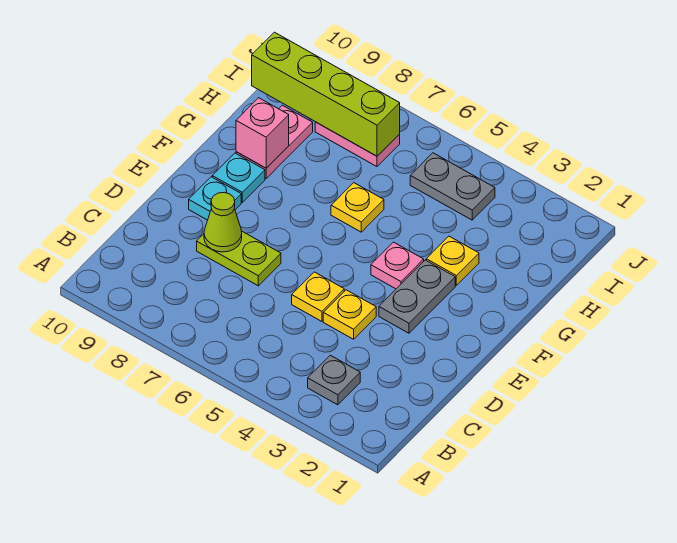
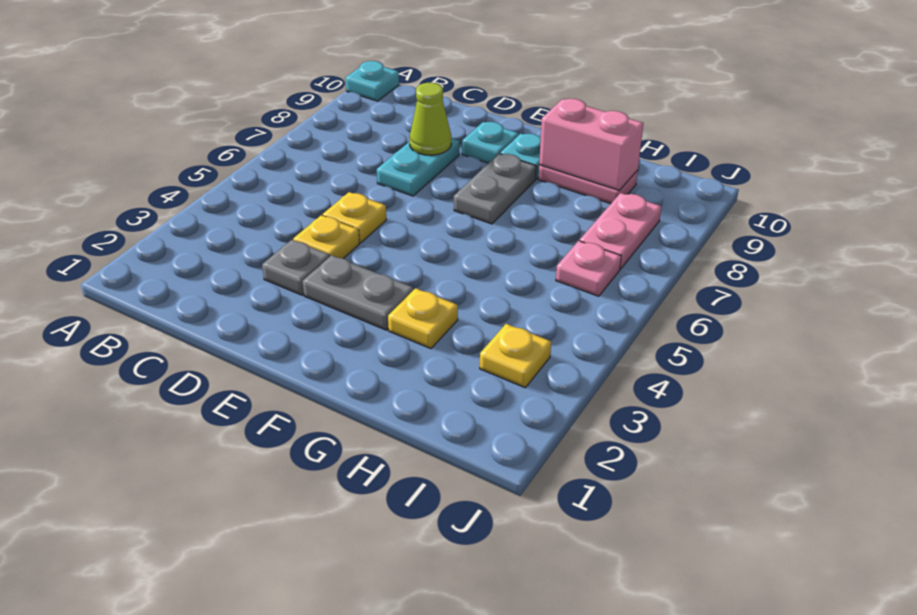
none -> cyan plate A10 level 1
grey plate B3 level 1 -> grey plate D3 level 1
lime plate D7:D8 level 1 -> cyan plate D7:D8 level 1
pink plate F4 level 1 -> pink plate I6 level 1
yellow plate G6 level 1 -> yellow plate I3 level 1
pink brick G9 level 2 -> pink brick G9:H9 level 2
grey plate I4:I5 level 1 -> grey plate F7:F8 level 1
lime brick I7:I10 level 2 -> none

